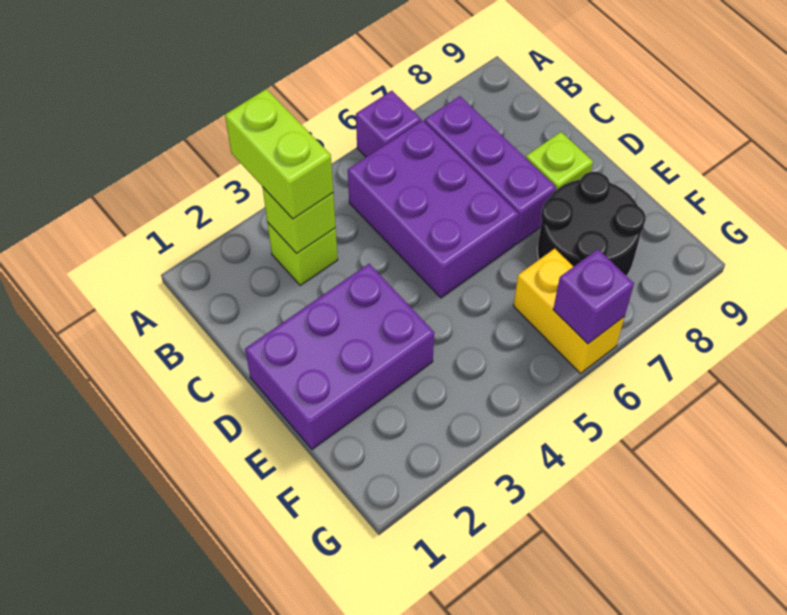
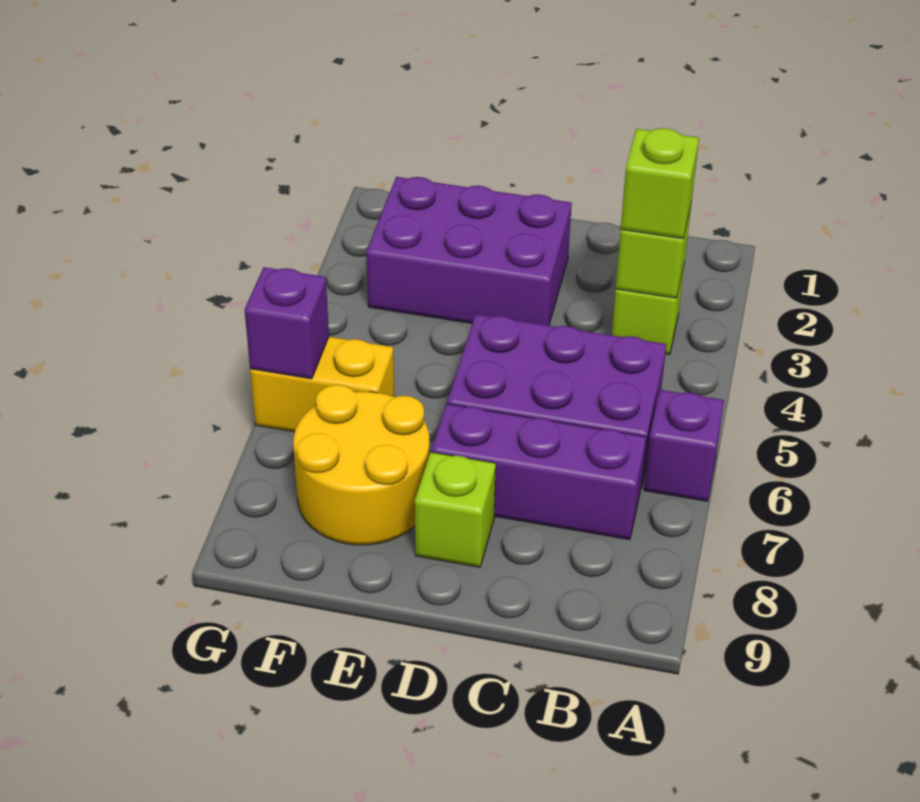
lime brick A3:B3 level 3 -> lime brick B3 level 3
purple brick D1:E3 level 1 -> purple brick D2:F3 level 1
black round brick E7:F8 level 1 -> yellow round brick E7:F8 level 1

